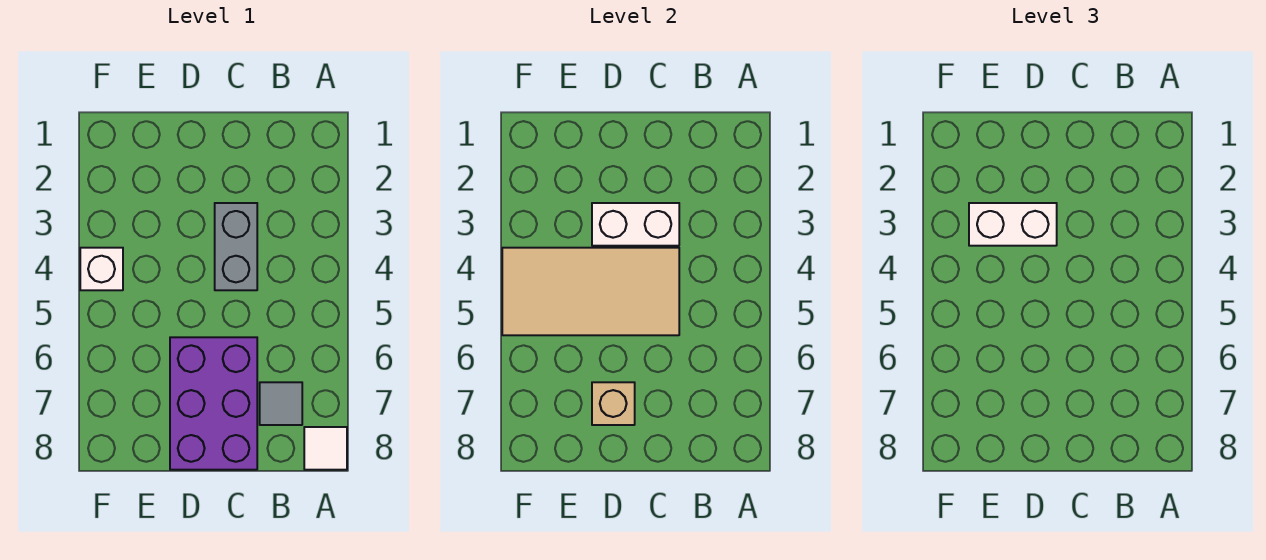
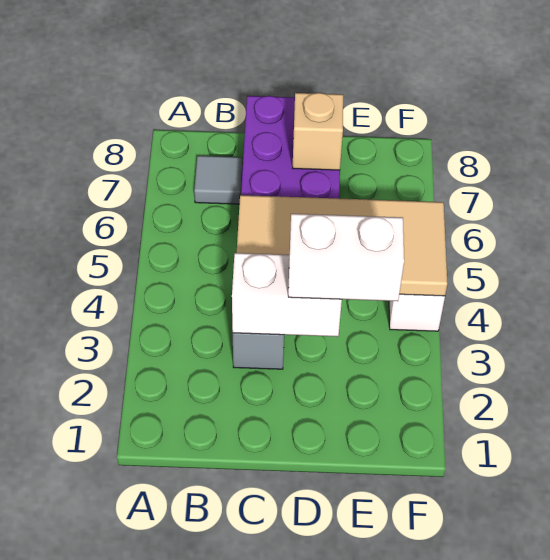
white tile A8 level 1 -> none

